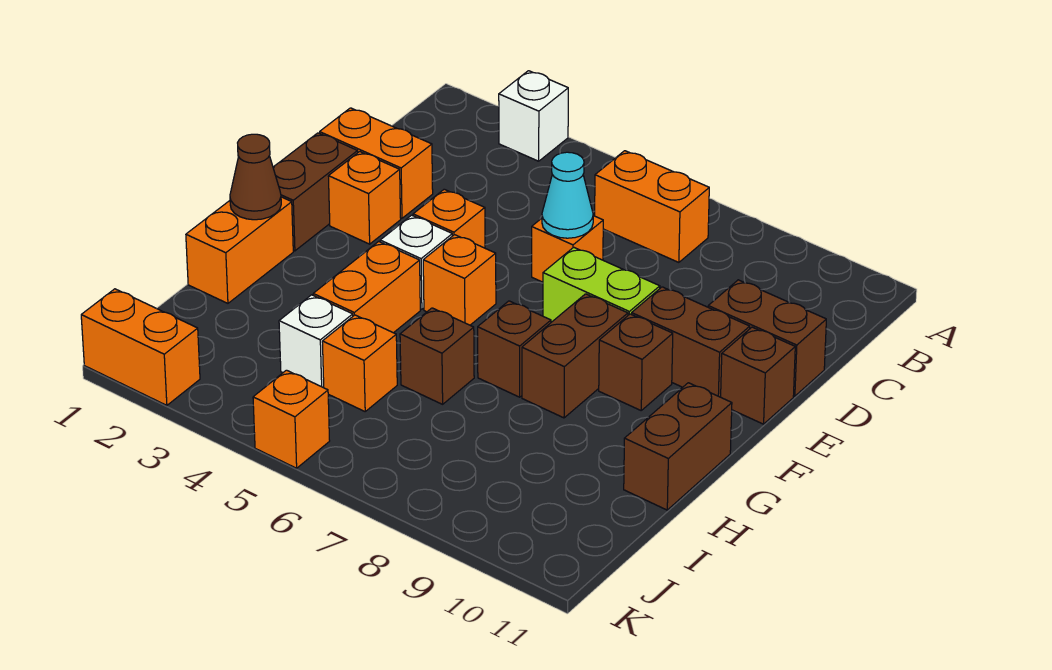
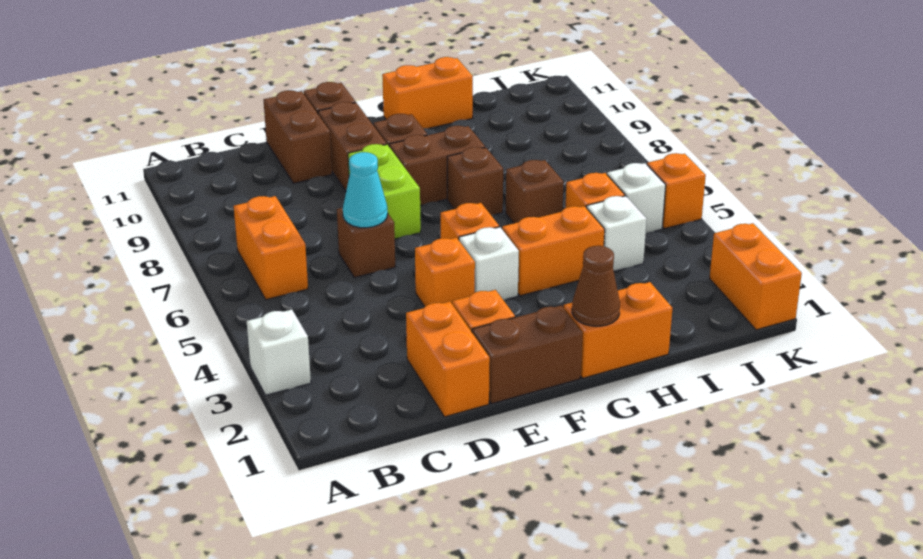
orange brick D6 level 1 -> brown brick D6 level 1
brown brick G11:H11 level 1 -> orange brick G11:H11 level 1
none -> white brick J5 level 1

